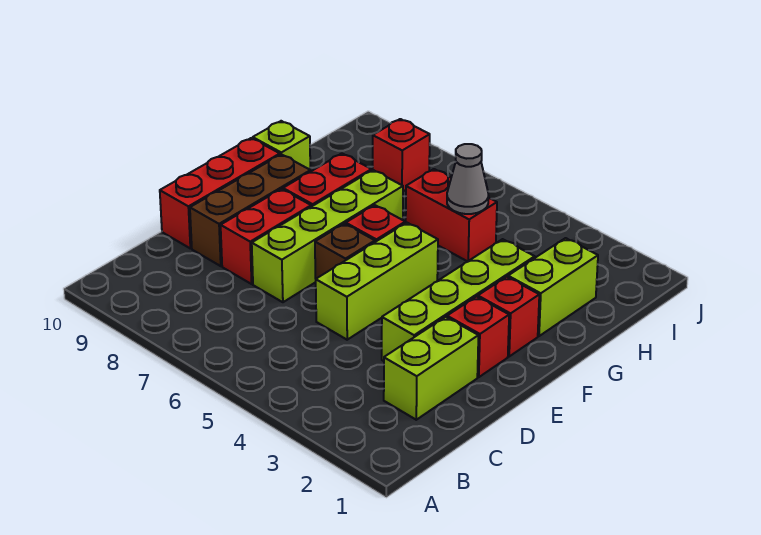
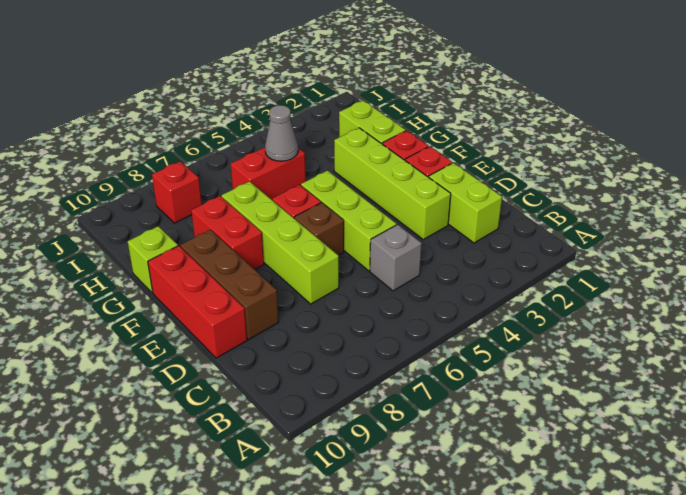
none -> grey brick C5 level 1
red brick D8:E8 level 1 -> none

